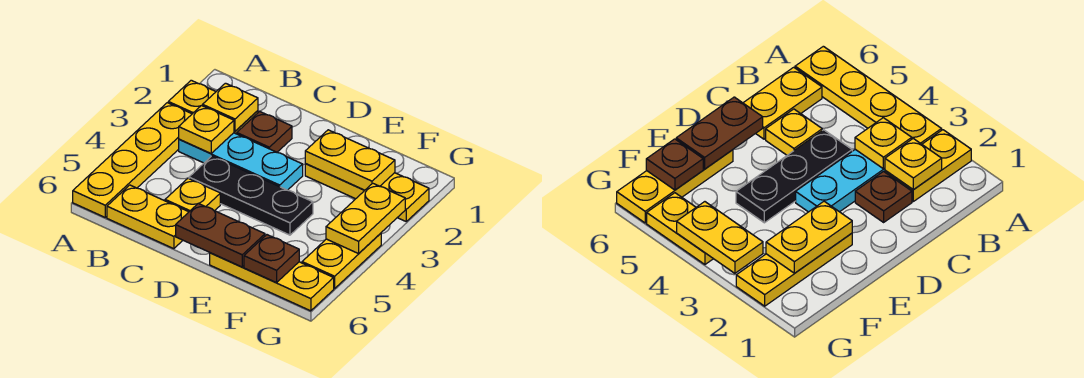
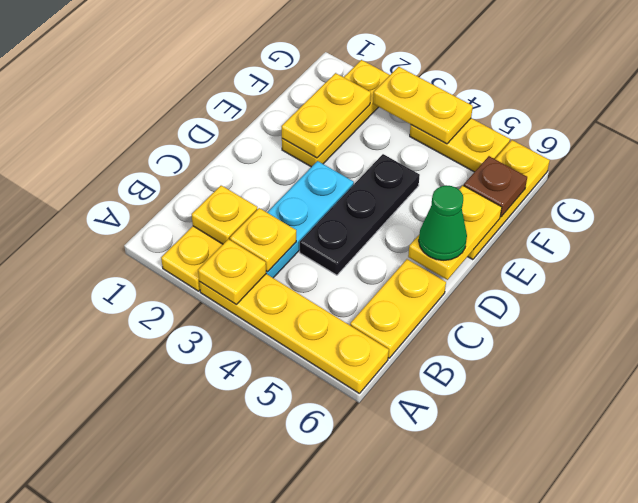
brown plate C2 level 1 -> none
yellow plate C5 level 1 -> yellow plate A3 level 2
brown plate D6:E6 level 2 -> yellow plate D6:E6 level 2
none -> green cone D6 level 3

